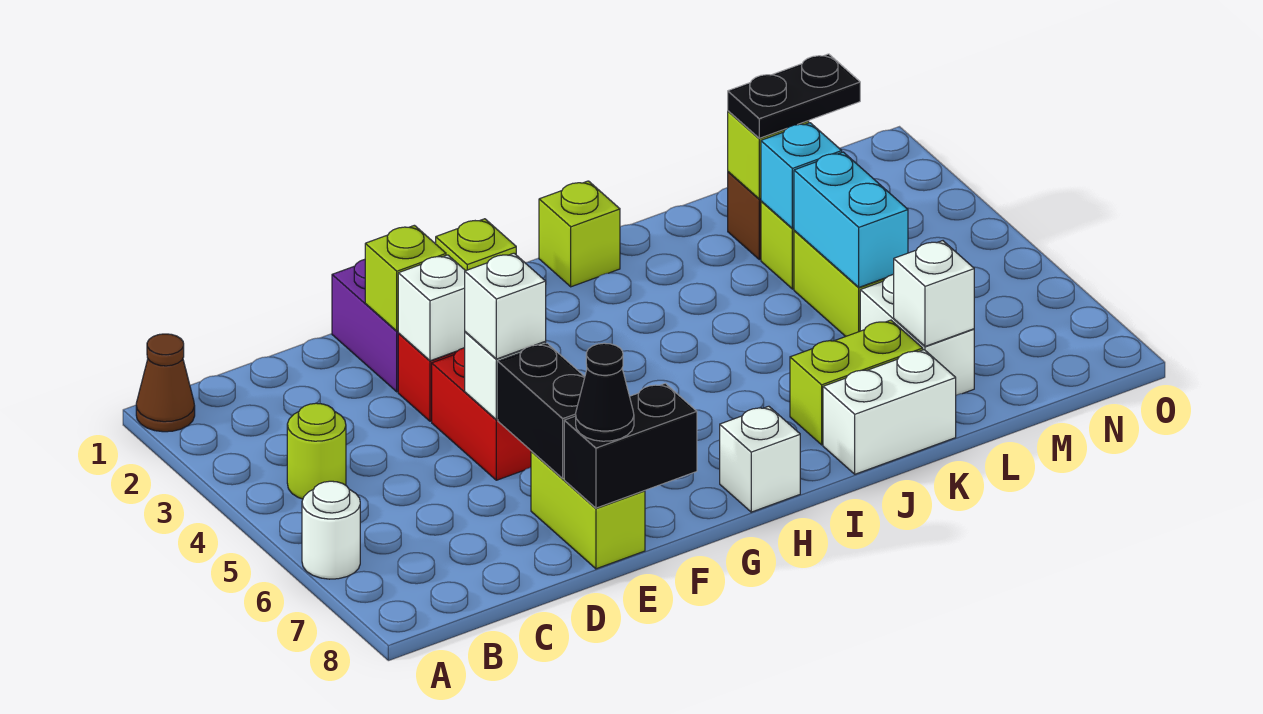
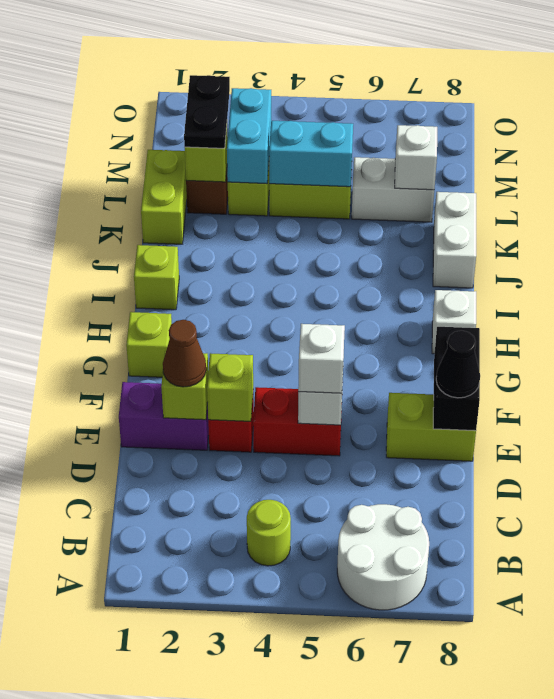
brown cone A1 level 1 -> brown cone E2 level 3
white round brick A6 level 1 -> white round brick A6:B7 level 1
white brick E3 level 2 -> lime brick E3 level 2
black brick E6:E7 level 2 -> none
lime brick J7:K7 level 1 -> lime brick K1:L1 level 1
cyan brick L3 level 2 -> cyan brick L3:M3 level 2

